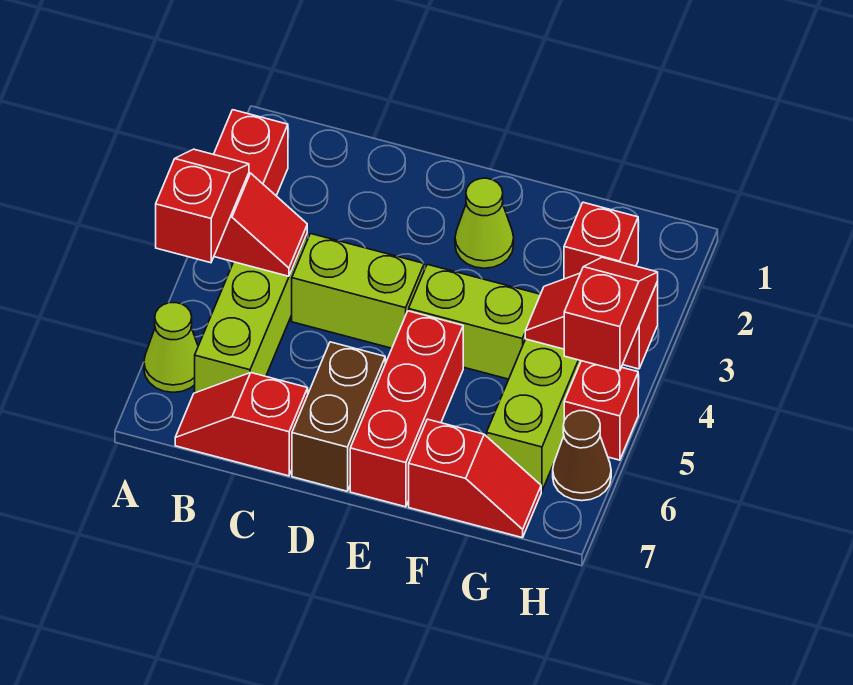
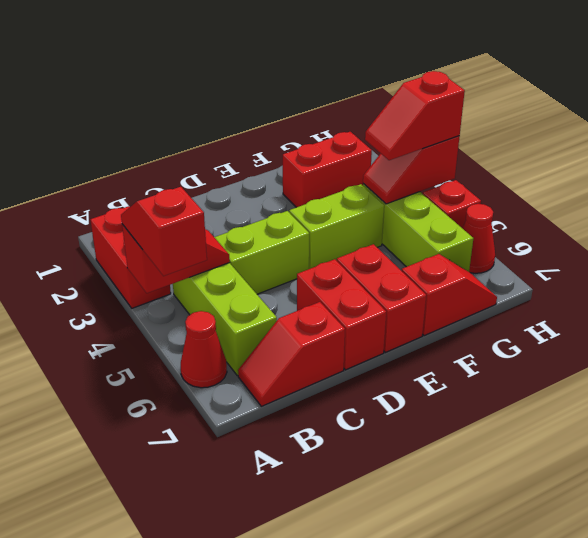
lime cone A6 level 1 -> red cone A6 level 1
brown brick D6:D7 level 1 -> red brick D6:D7 level 1
lime cone E2 level 1 -> none
red brick E5:E7 level 1 -> red brick E6:E7 level 1
red brick G2 level 1 -> red brick F2:G2 level 1
red slope H4:H5 level 3 top 5 -> red slope G4:H4 level 3 top H
brown cone H6 level 1 -> red cone H6 level 1

